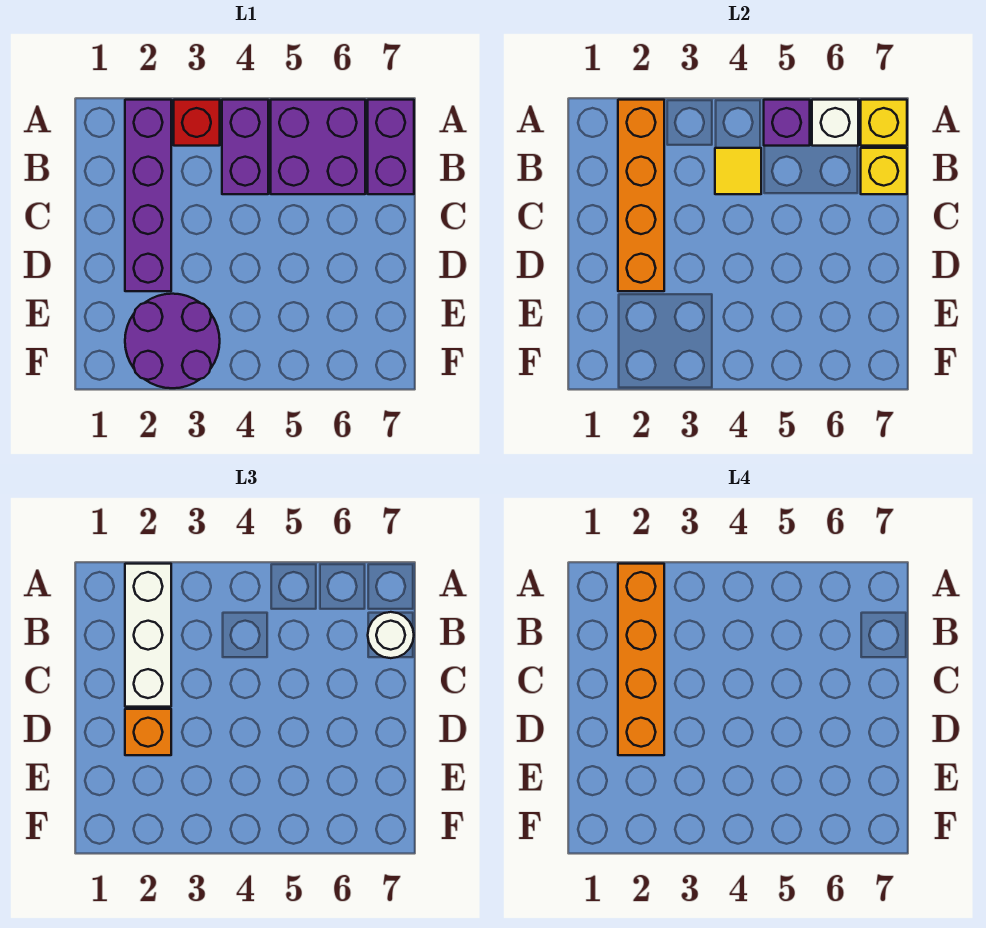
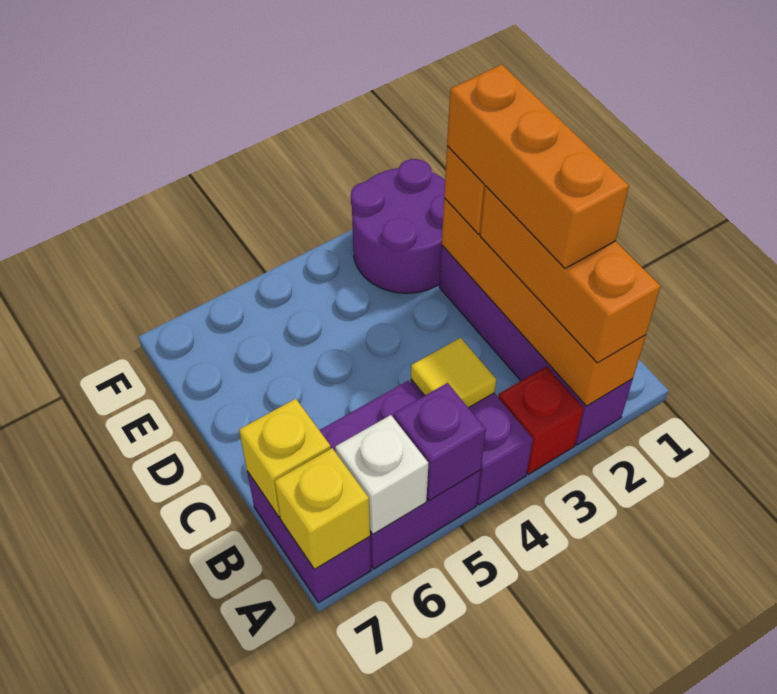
white brick A2:C2 level 3 -> orange brick A2:C2 level 3
orange brick A2:D2 level 4 -> orange brick B2:D2 level 4
white round brick B7 level 3 -> none

